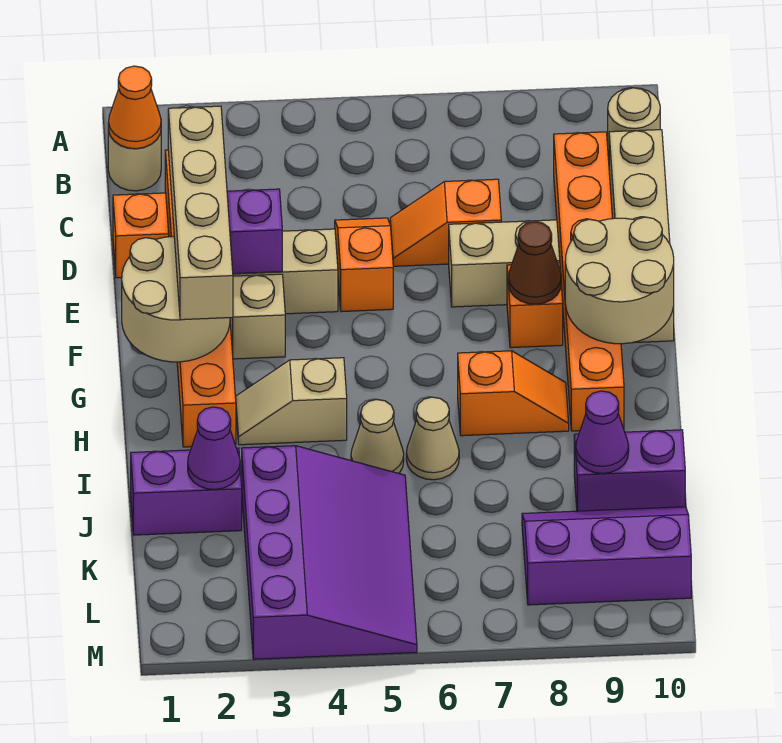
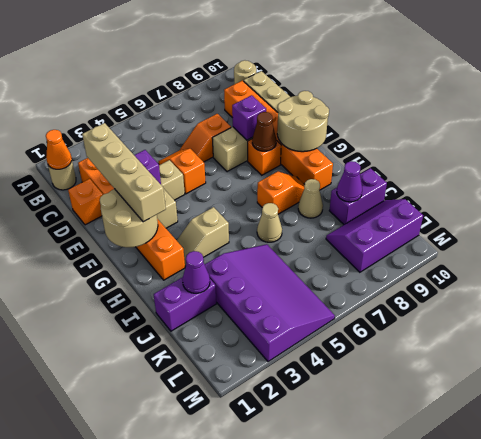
none -> purple brick E8 level 2
tan cone I5 level 1 -> tan cone I8 level 1

